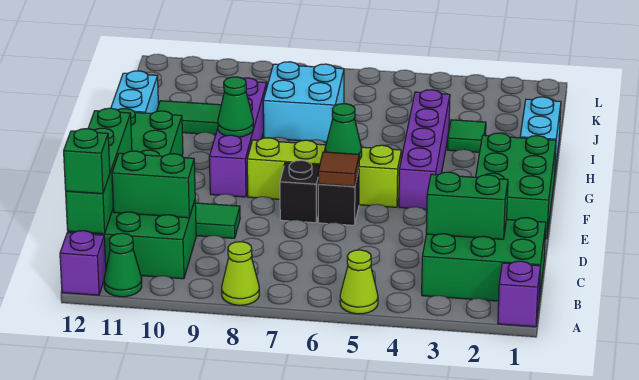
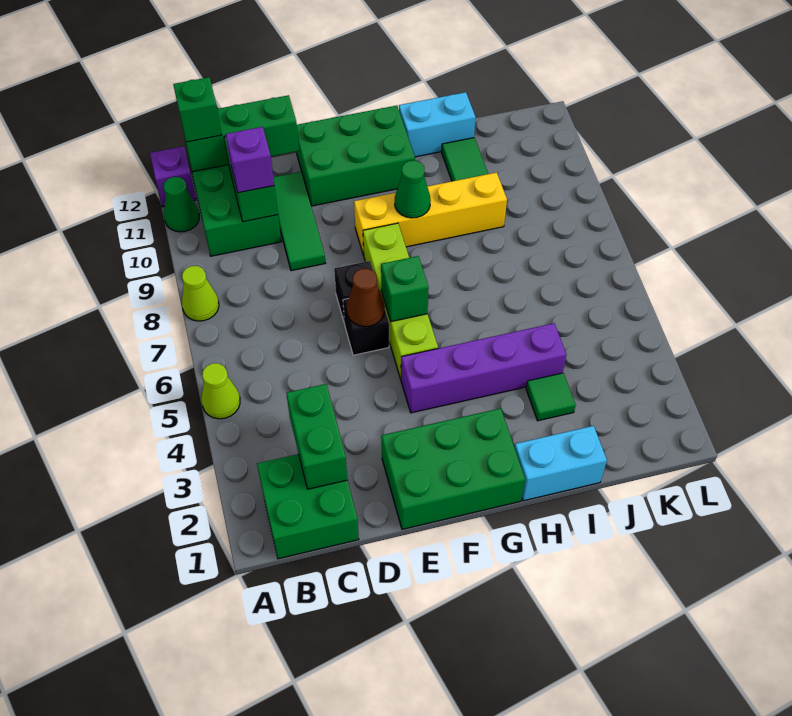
purple brick A1 level 1 -> purple brick C10 level 3
green brick B1:C3 level 1 -> green brick B1:C2 level 1
green brick B12:E12 level 2 -> green brick B12:D12 level 2
brown tile E6 level 2 -> brown cone E6 level 2
green cone F6 level 2 -> green brick F6 level 2
purple brick F9:I9 level 1 -> yellow brick F9:I9 level 1
cyan brick I7:J8 level 1 -> none

